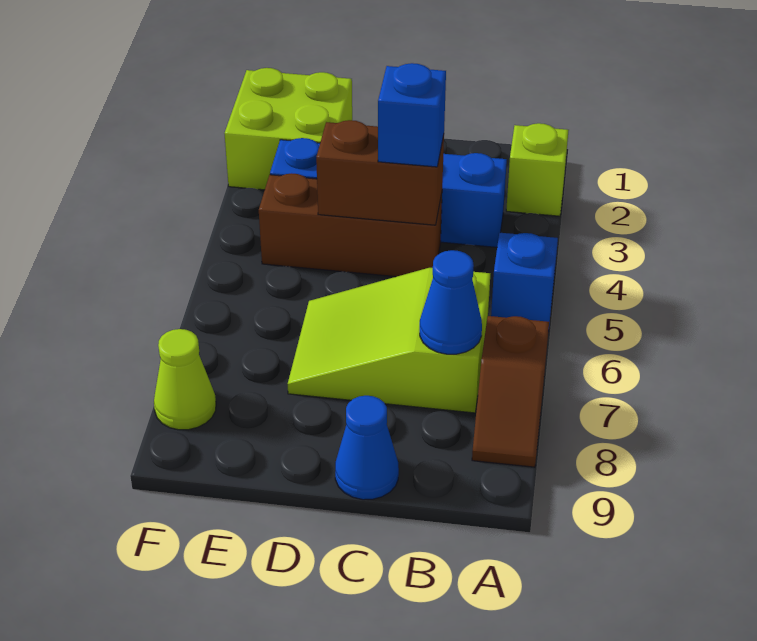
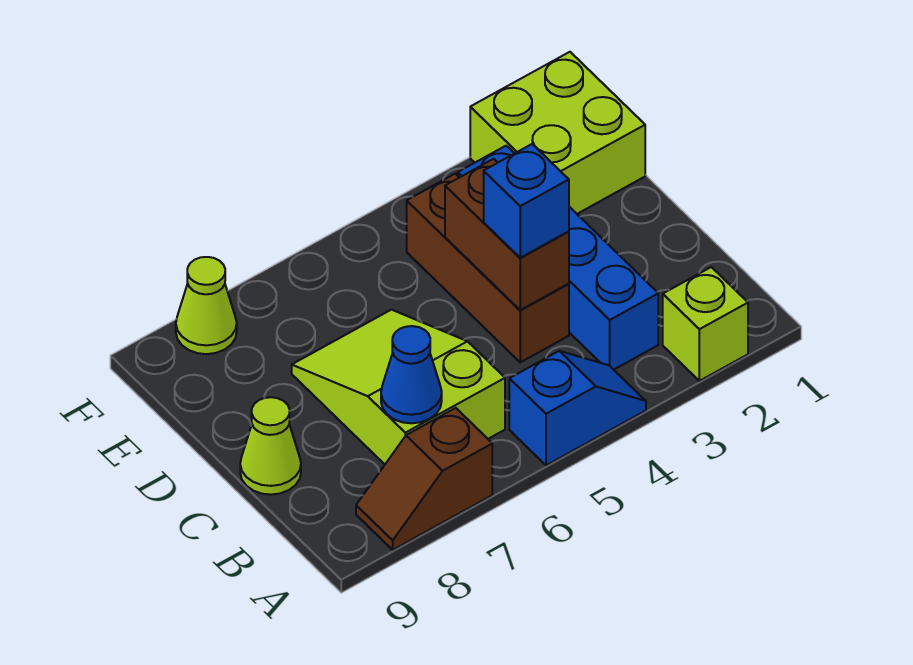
blue cone C9 level 1 -> lime cone C9 level 1

